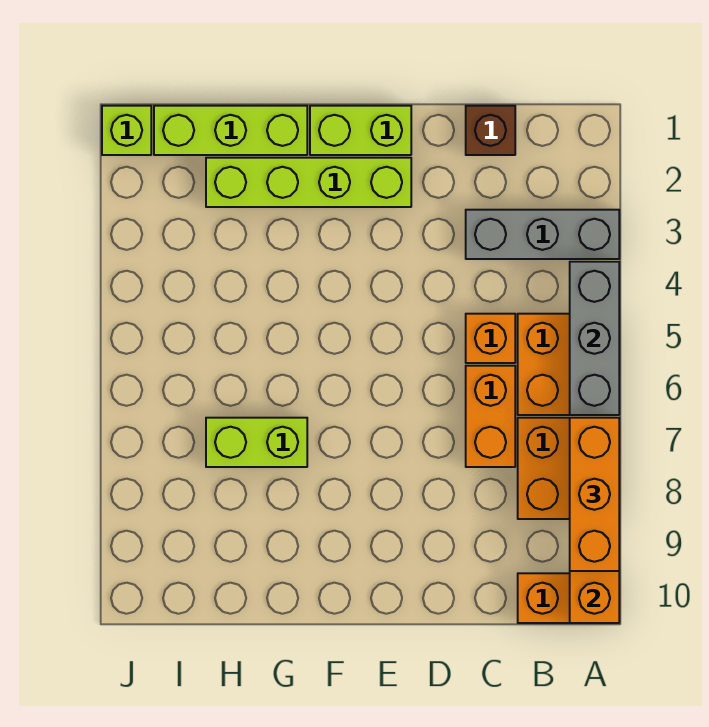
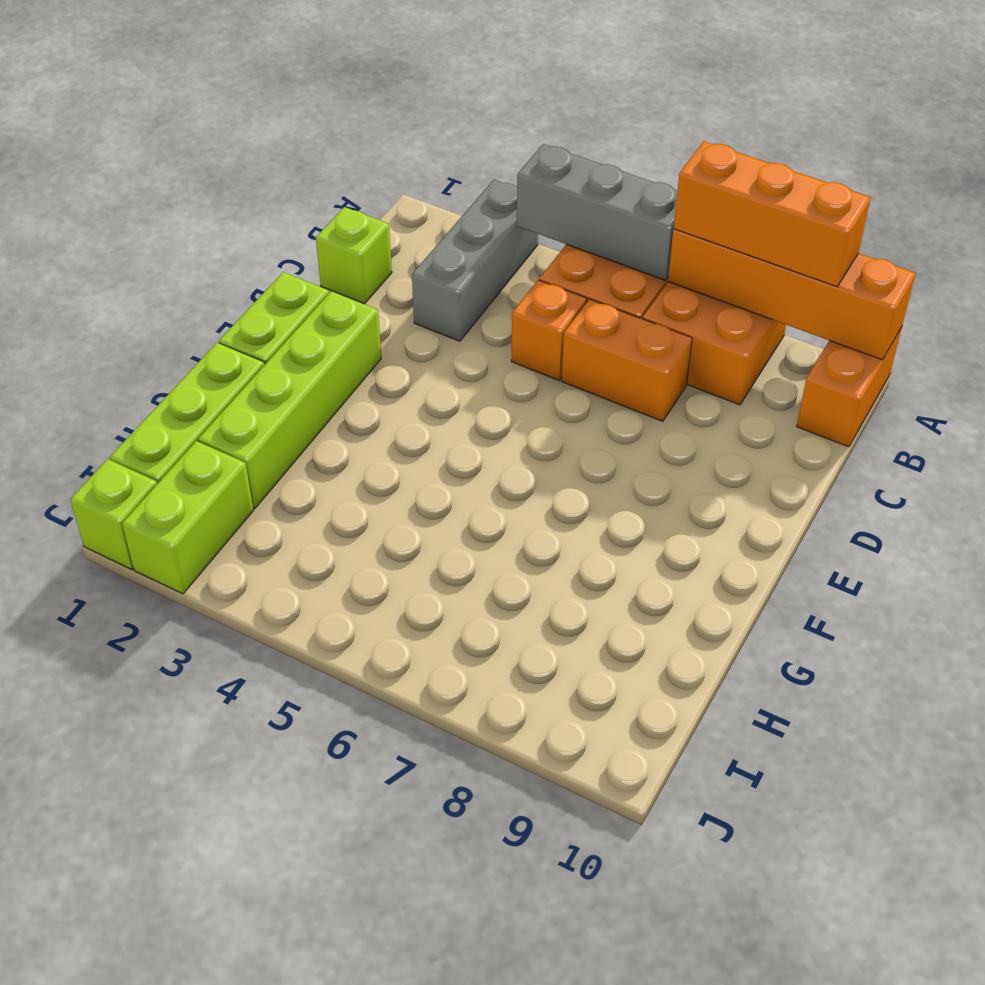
brown brick C1 level 1 -> lime brick C1 level 1
lime brick G7:H7 level 1 -> lime brick I2:J2 level 1

